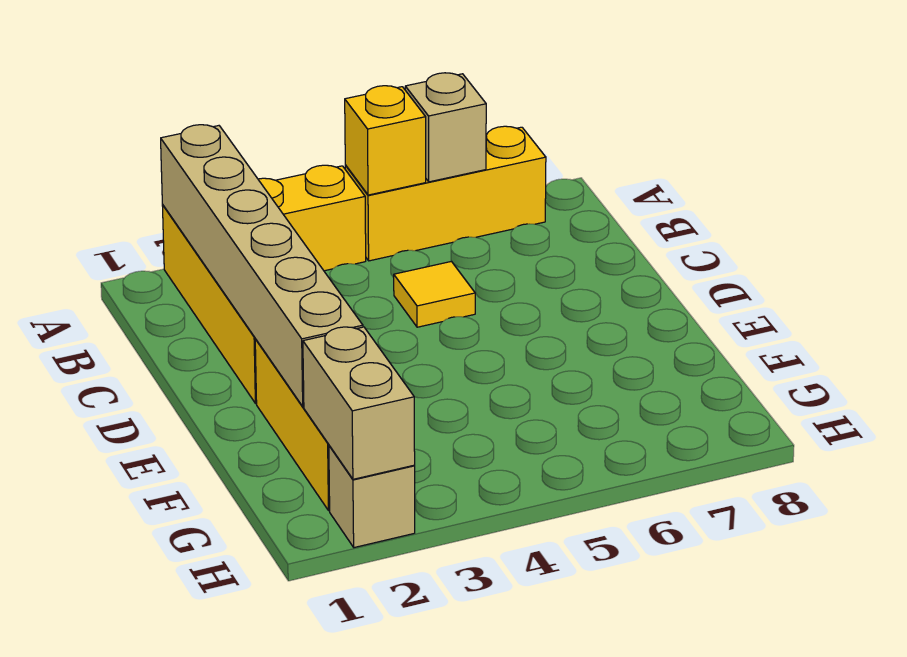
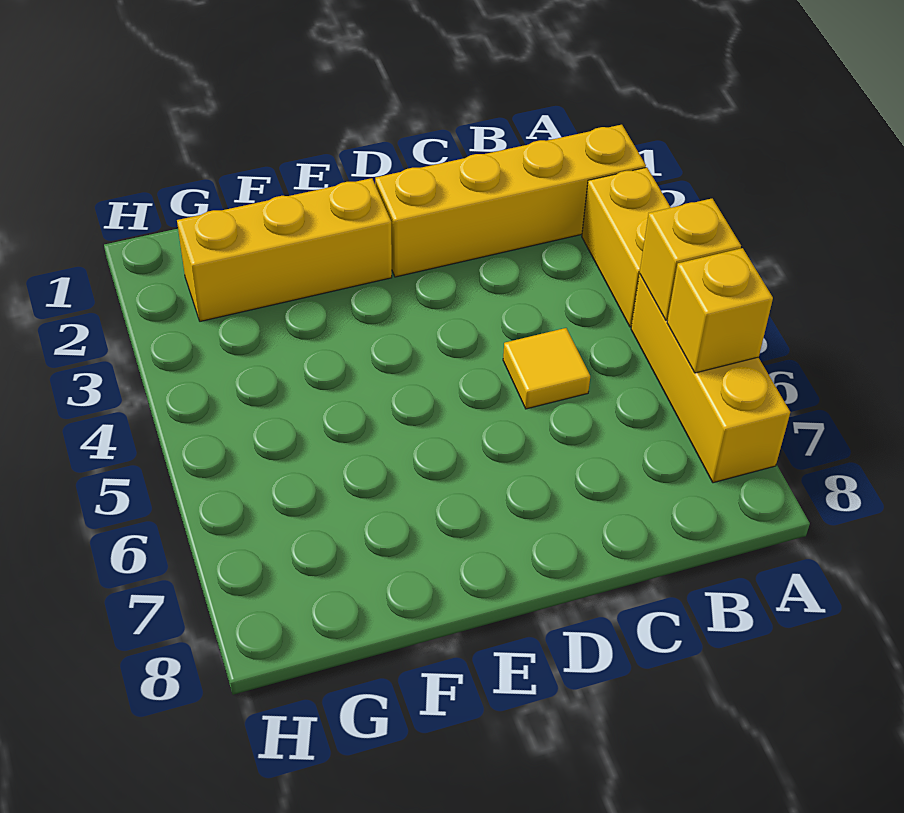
tan brick A2:F2 level 2 -> none
tan brick A6 level 2 -> yellow brick A6 level 2
tan brick G2:H2 level 2 -> none
tan brick H2 level 1 -> none

